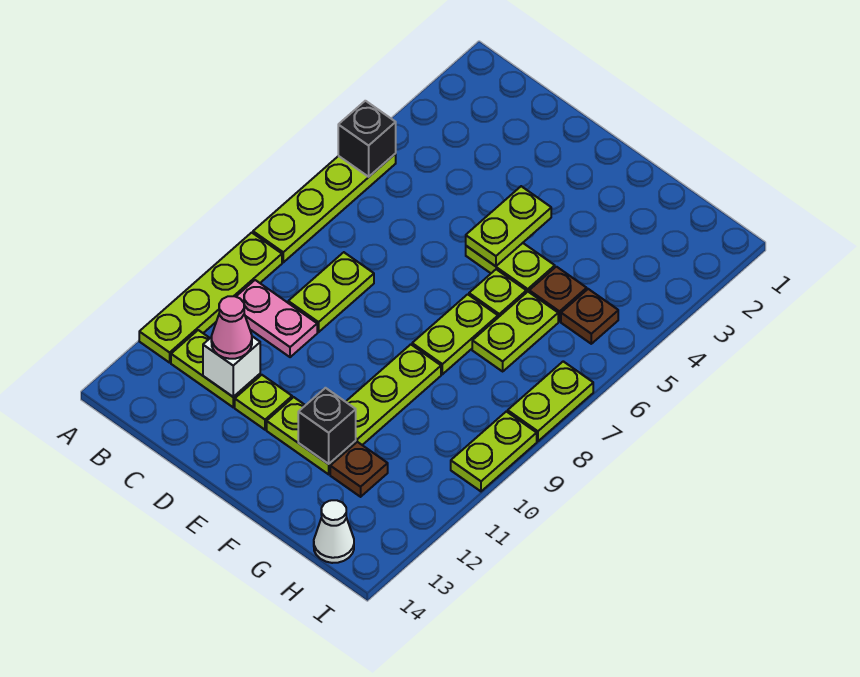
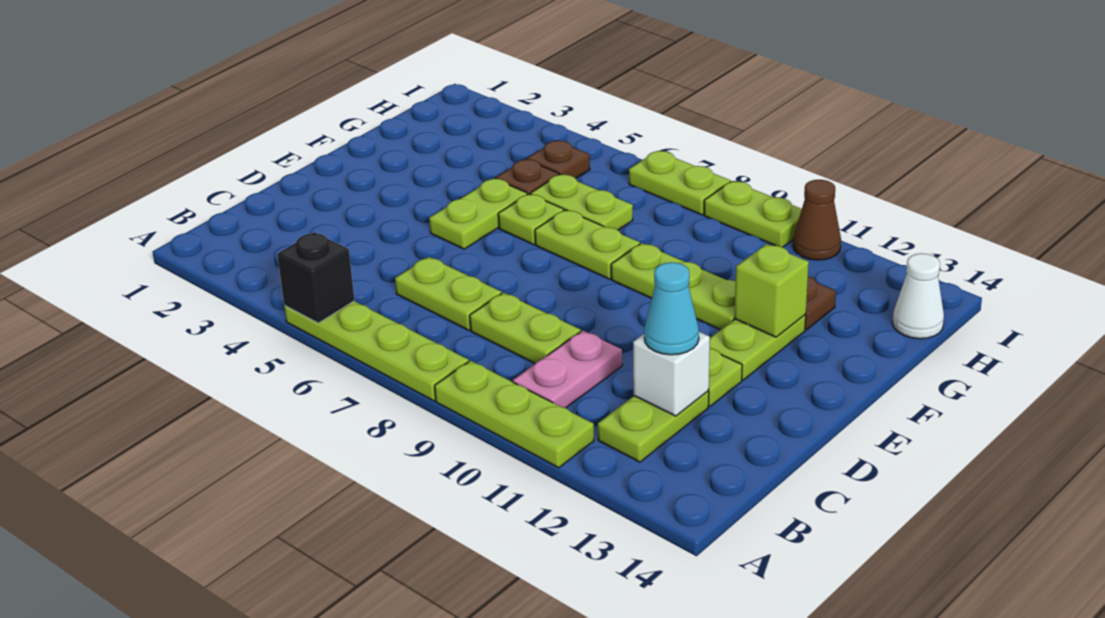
lime plate A9:A12 level 1 -> lime plate A9:A11 level 1
pink cone C12 level 3 -> cyan cone C12 level 3
lime plate E4:E5 level 2 -> lime plate C6:C7 level 1
black brick F12 level 2 -> lime brick F12 level 2
none -> brown cone I11 level 1

